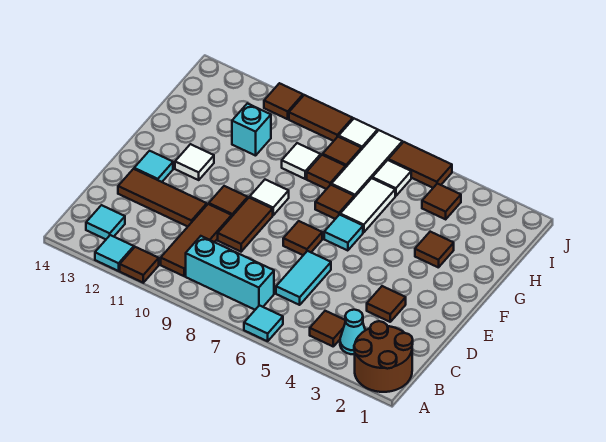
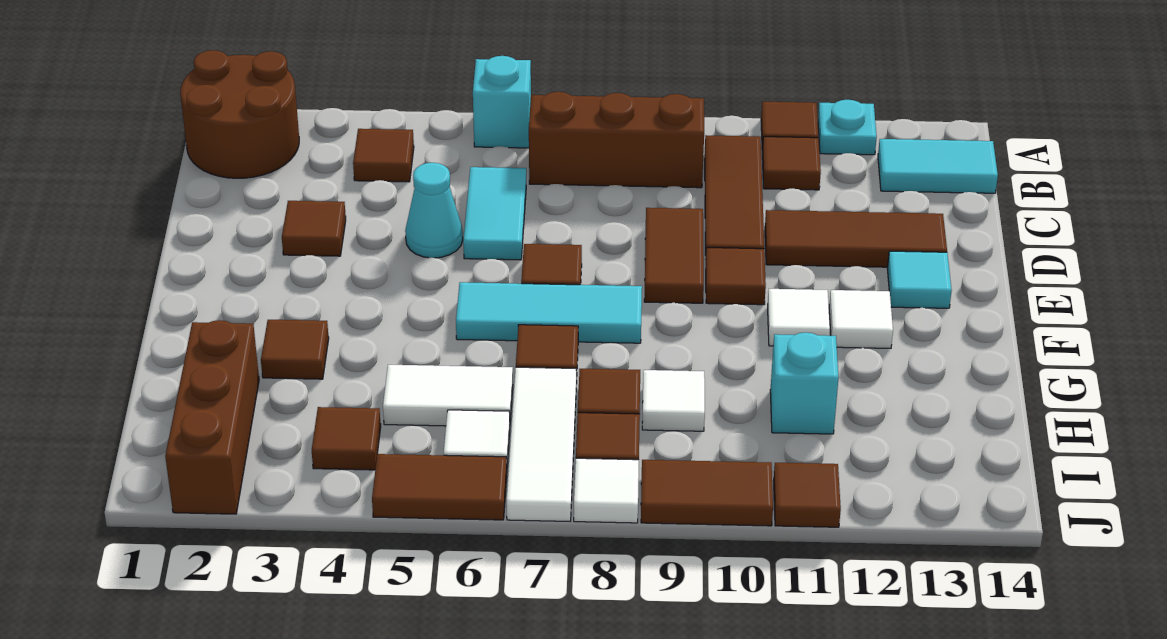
cyan tile A6 level 1 -> cyan brick A6 level 1
cyan tile A12 level 1 -> cyan plate A12 level 1
cyan cone B3 level 1 -> cyan cone D5 level 1
cyan brick B7:B9 level 1 -> brown brick B7:B9 level 1
none -> brown tile B11 level 1
cyan tile B13 level 1 -> cyan tile B13:B14 level 1
cyan tile F6 level 1 -> cyan tile F6:F8 level 1
white tile F9 level 1 -> white tile F11 level 1
white tile G6:H6 level 1 -> white tile H5:H6 level 1
none -> brown brick H2:J2 level 1

